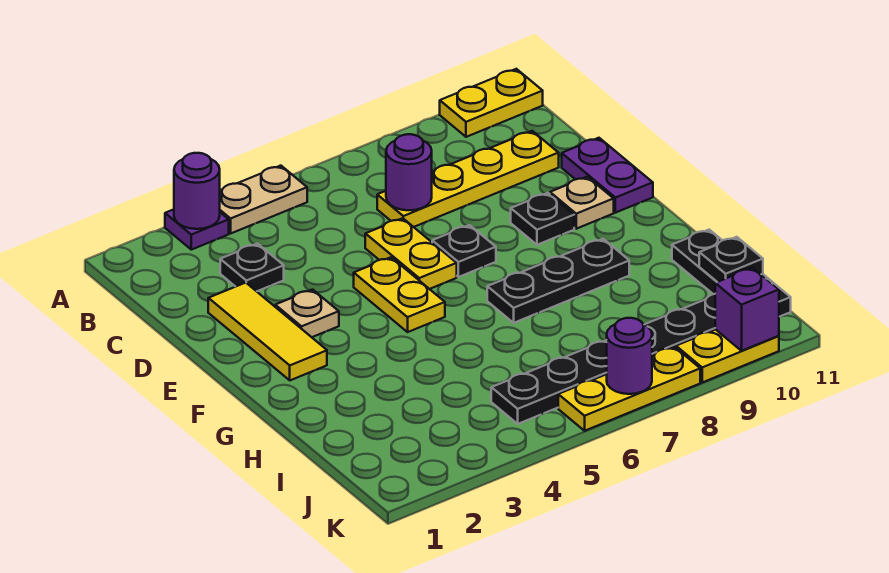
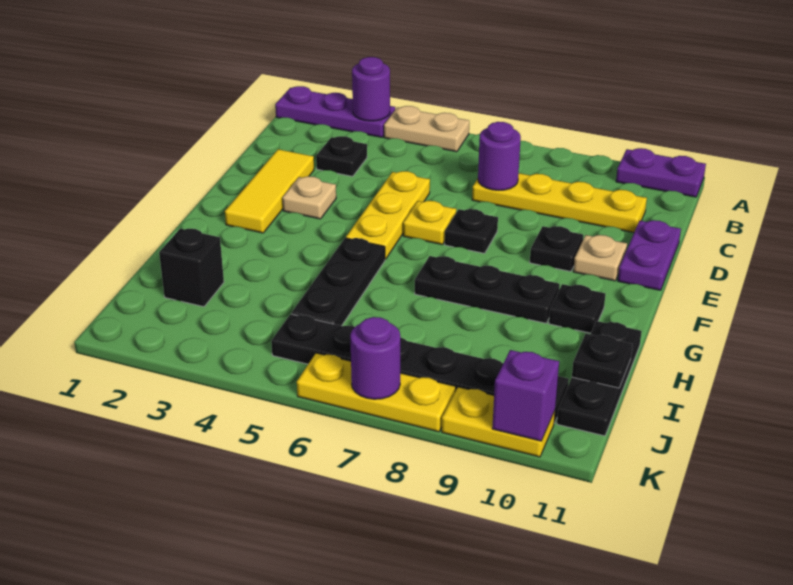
purple plate A3 level 1 -> purple plate A1:A3 level 1
yellow plate A10:A11 level 1 -> purple plate A10:A11 level 1
yellow plate D6:E6 level 1 -> yellow plate E6 level 1
yellow plate E5:F5 level 1 -> yellow plate D5:F5 level 1
none -> black plate G5:I5 level 1
none -> black plate G10 level 1
none -> black brick I2 level 1

